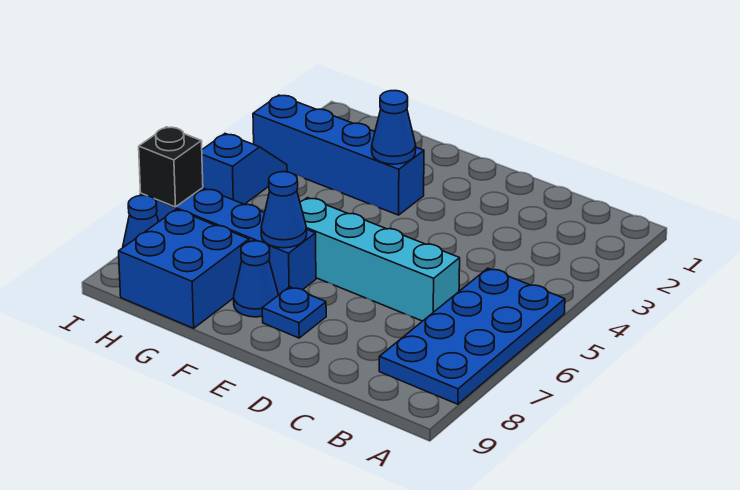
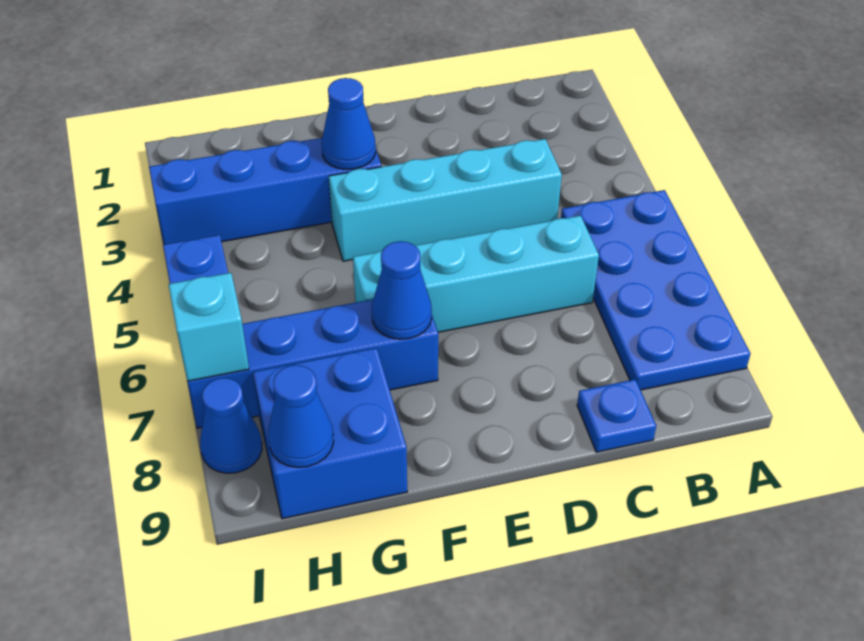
none -> cyan brick C4:F4 level 1
blue plate E8 level 1 -> blue plate C9 level 1
blue cone F8 level 1 -> blue cone H9 level 2
black brick I7 level 2 -> cyan brick I7 level 2

